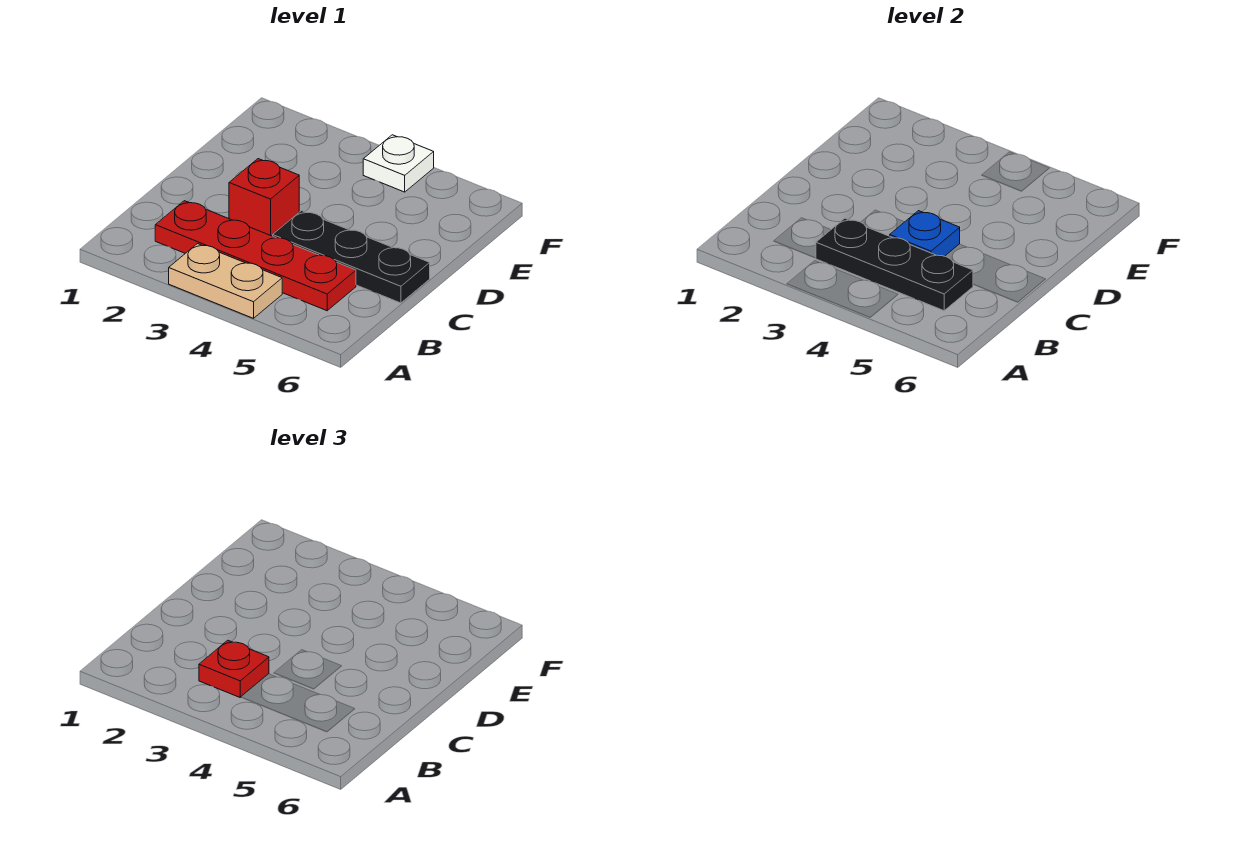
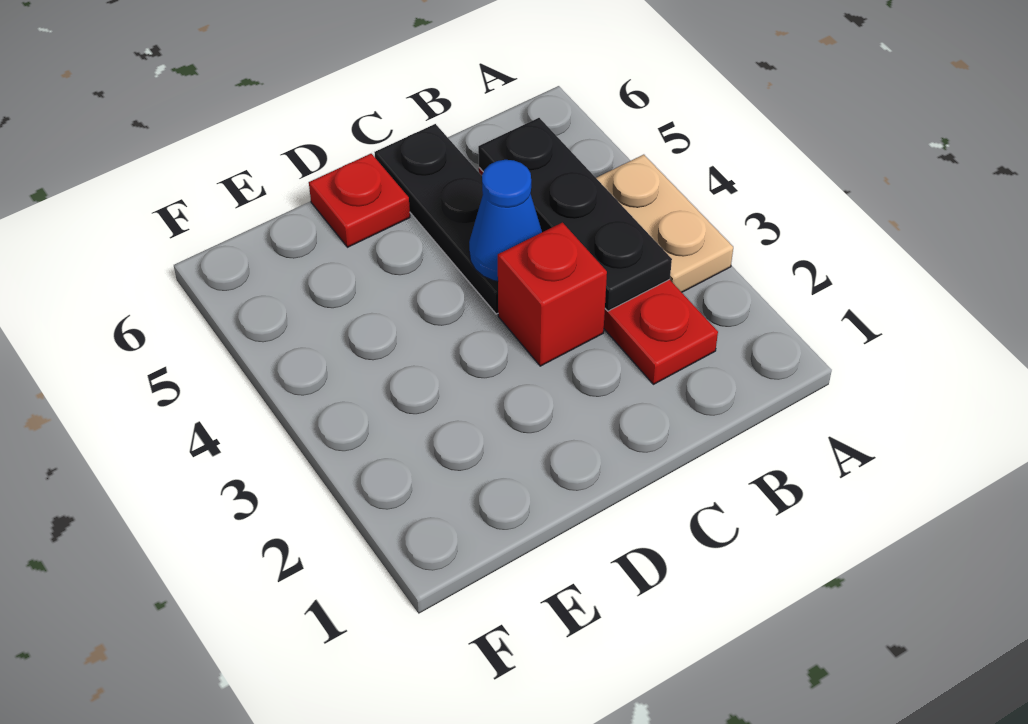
red plate B3 level 3 -> red plate D6 level 1
blue plate C4 level 2 -> blue cone C4 level 2
white plate F4 level 1 -> none

